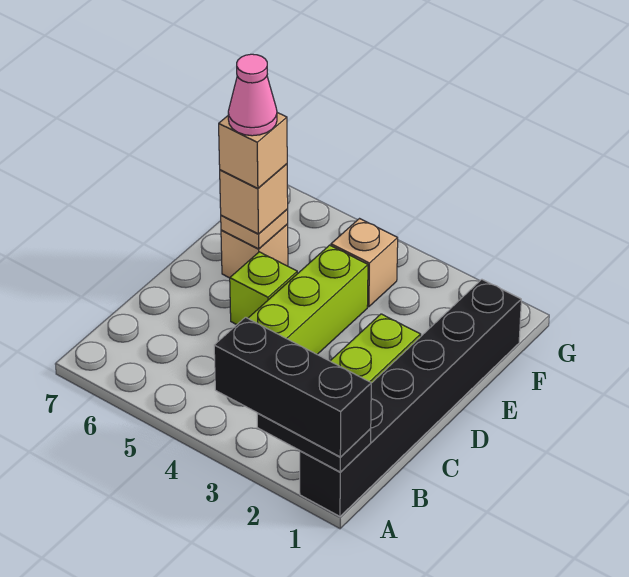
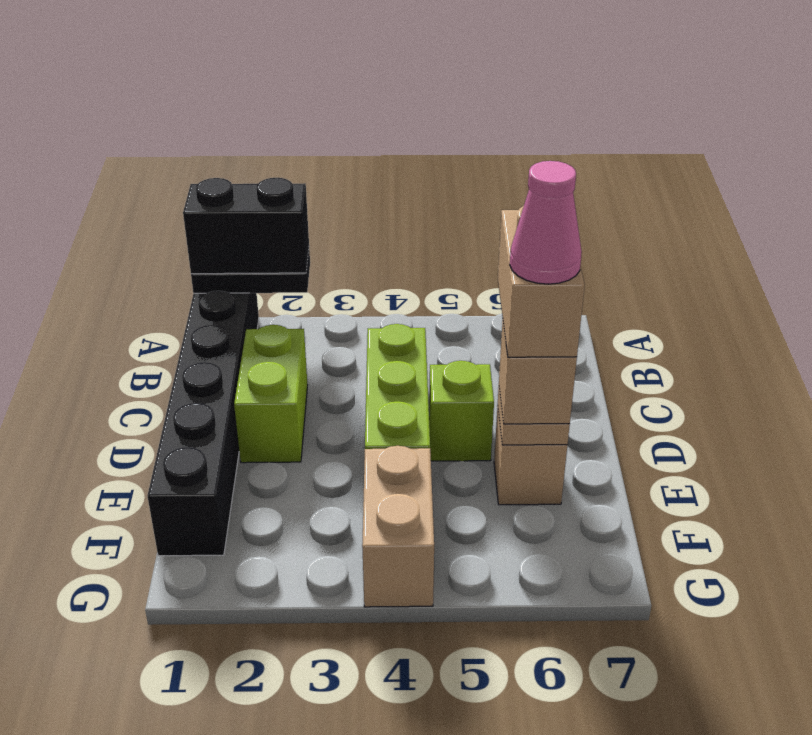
black brick A1:A3 level 3 -> black brick A1:A2 level 3
tan brick E6 level 4 -> tan brick D6:E6 level 4
tan brick F4 level 1 -> tan brick F4:G4 level 1

